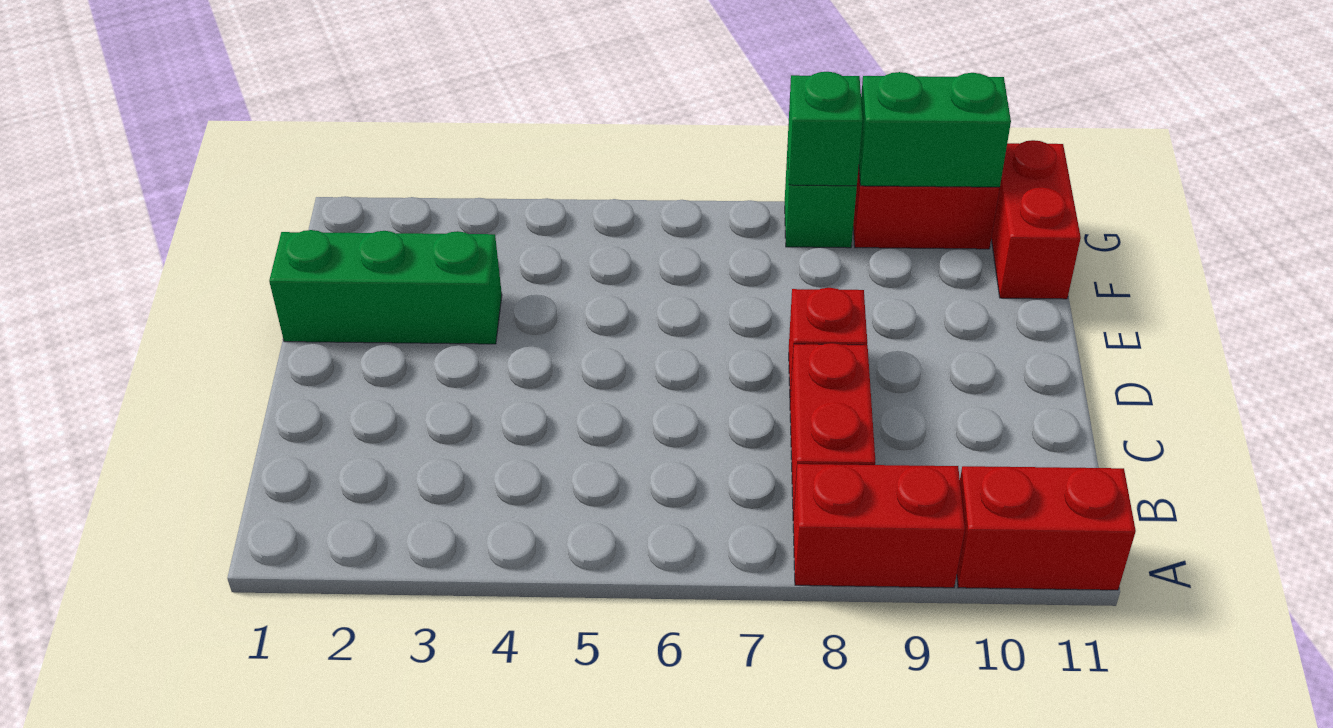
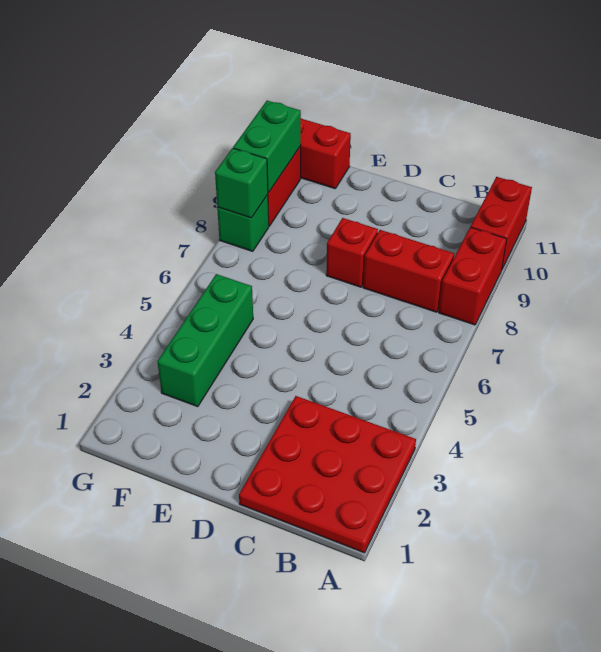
none -> red plate A1:C3 level 1
green brick E1:E3 level 1 -> green brick F3:F5 level 1

